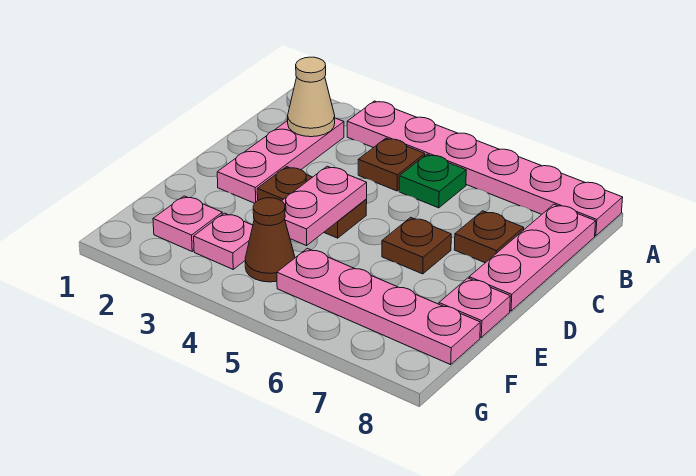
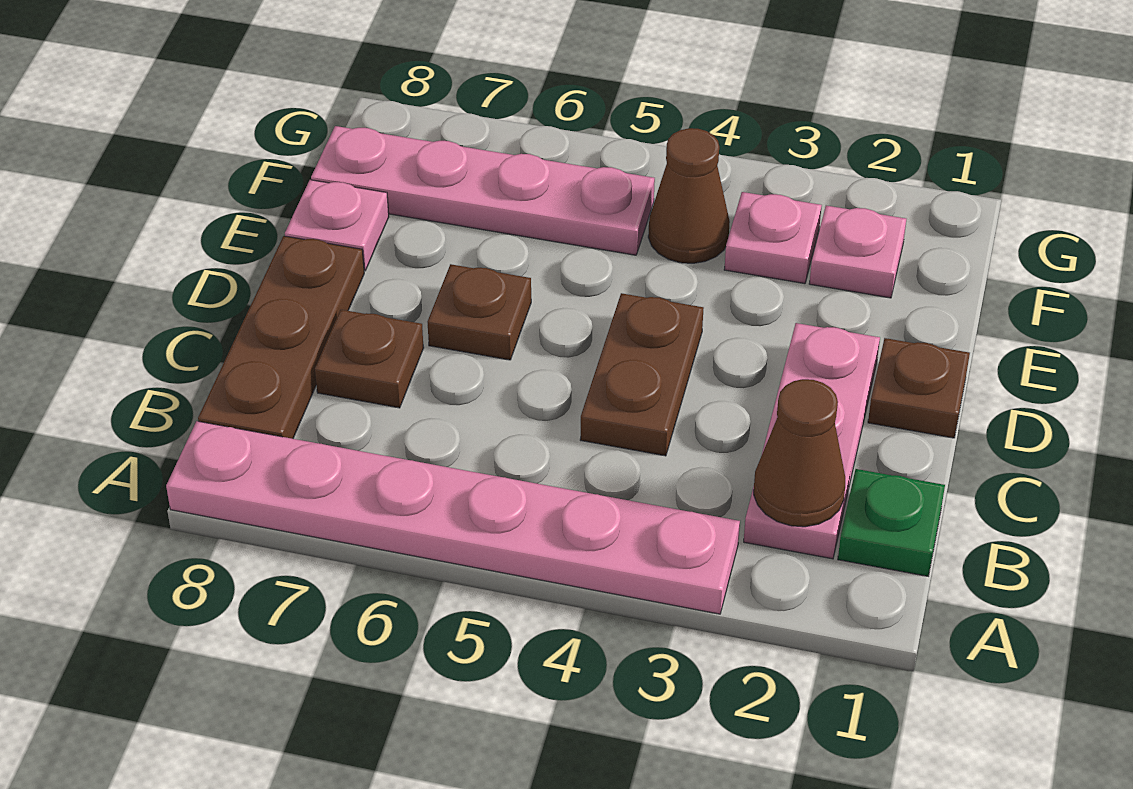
tan cone B2 level 2 -> brown cone B2 level 2
brown plate B4 level 1 -> brown plate D1 level 1
green plate B5 level 1 -> green plate B1 level 1
pink plate B8:D8 level 1 -> brown plate B8:D8 level 1
brown plate D3:D4 level 1 -> brown plate C4:D4 level 1
pink plate D4:E4 level 2 -> none

